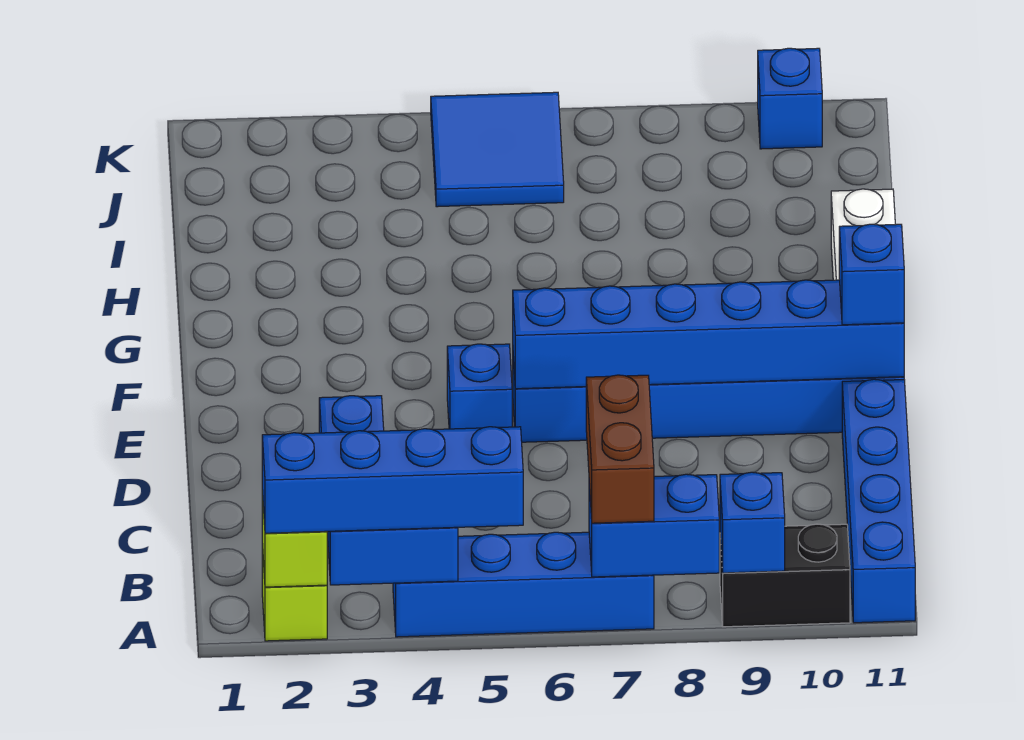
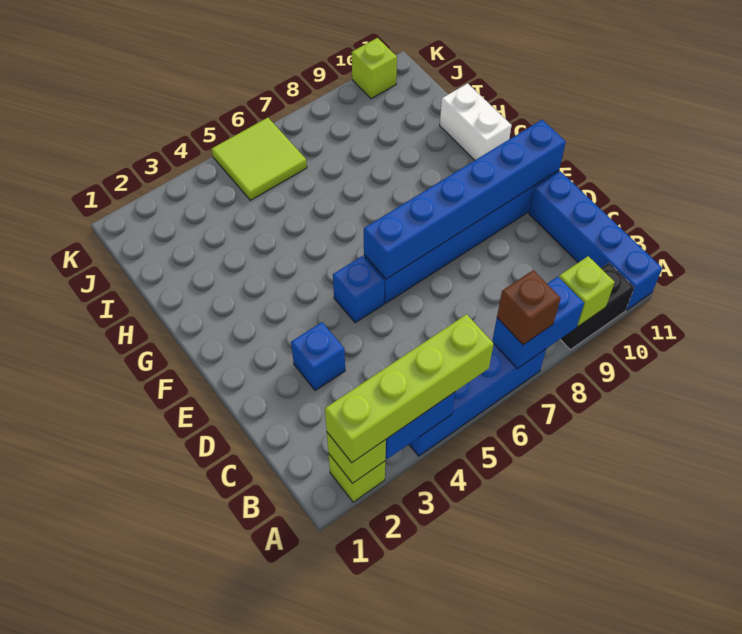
blue brick A2:A5 level 3 -> lime brick A2:A5 level 3
brown brick A7:B7 level 3 -> brown brick A7 level 3
blue brick A9 level 2 -> lime brick A9 level 2
blue brick E11 level 3 -> none
blue tile J5:K6 level 1 -> lime tile J5:K6 level 1
blue brick K10 level 1 -> lime brick K10 level 1

